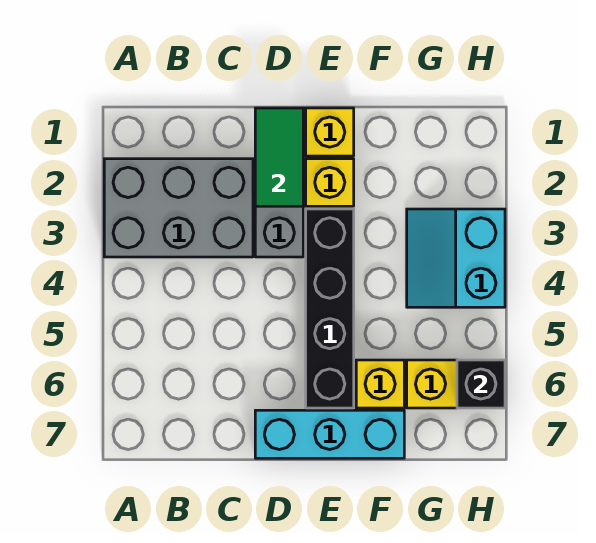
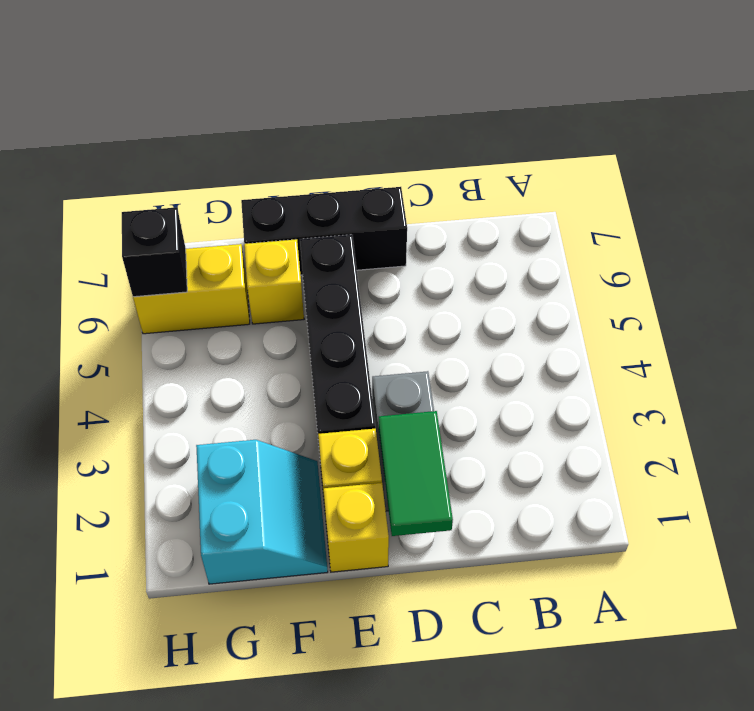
grey brick A2:C3 level 1 -> none
cyan brick D7:F7 level 1 -> black brick D7:F7 level 1
cyan slope G3:H4 level 1 top H -> cyan slope F1:G2 level 1 top G

